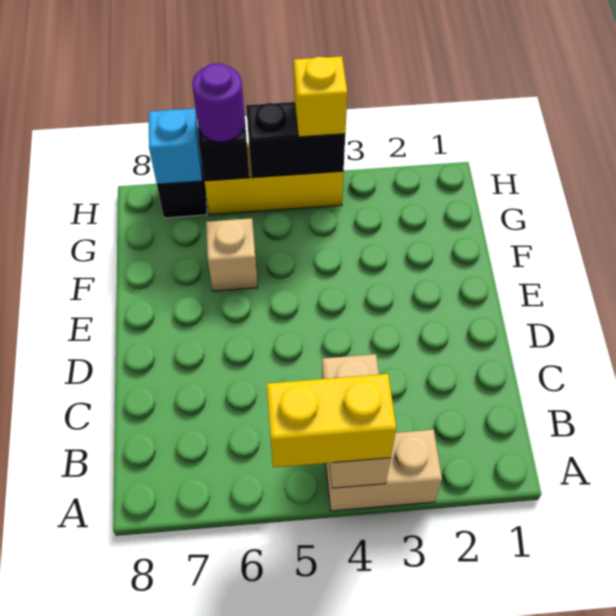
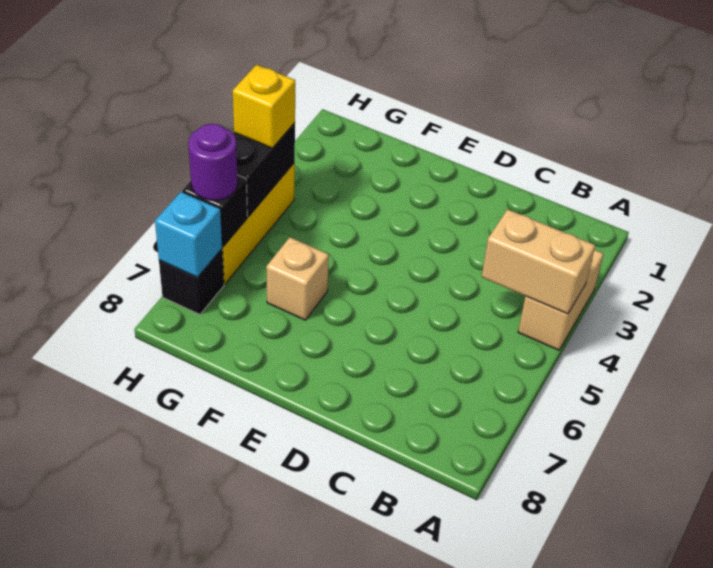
yellow brick A4:A5 level 3 -> none

